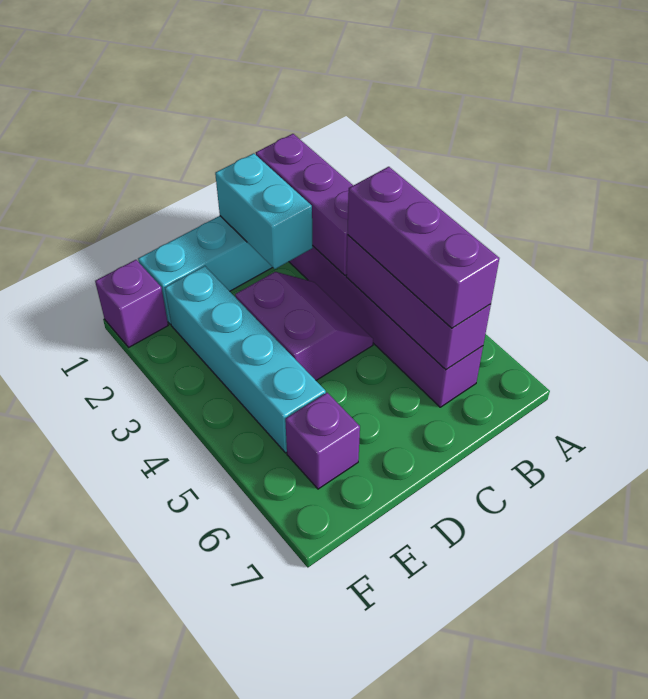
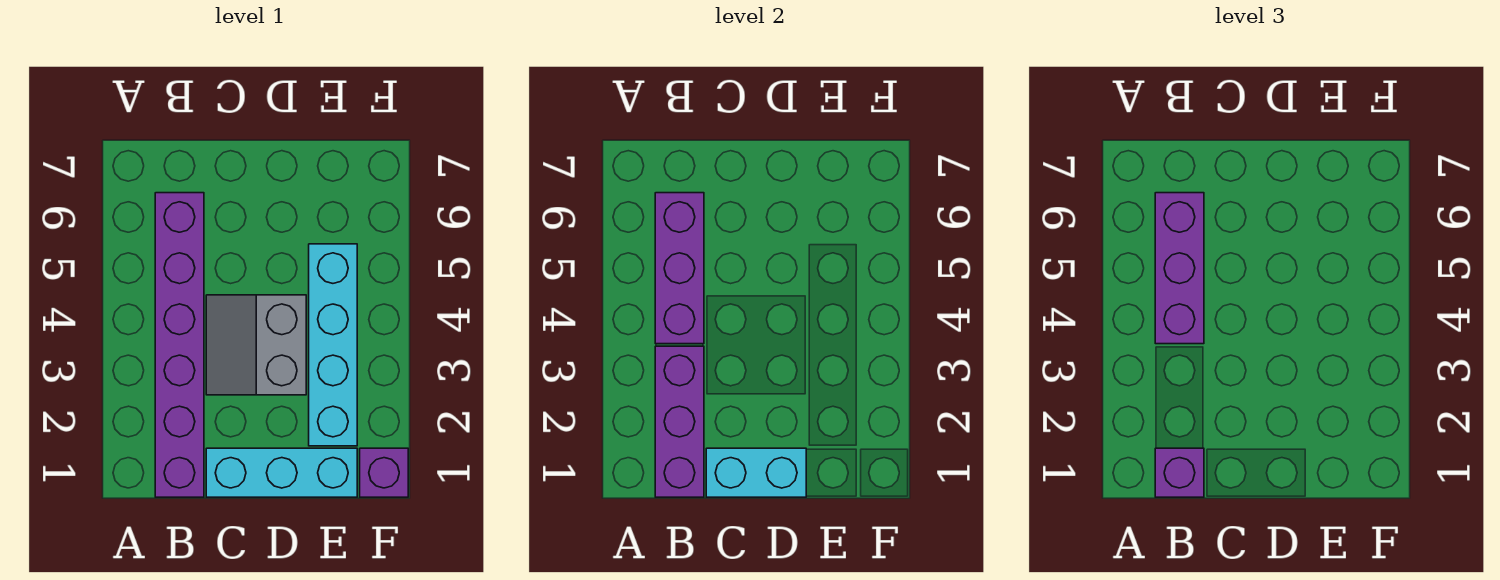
cyan brick C1:C2 level 2 -> cyan brick C1:D1 level 2
purple slope C3:D4 level 1 top D -> grey slope C3:D4 level 1 top D
purple brick E6 level 1 -> purple brick B1 level 3

